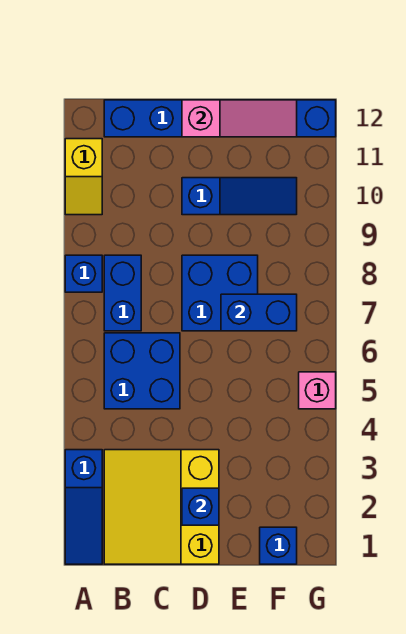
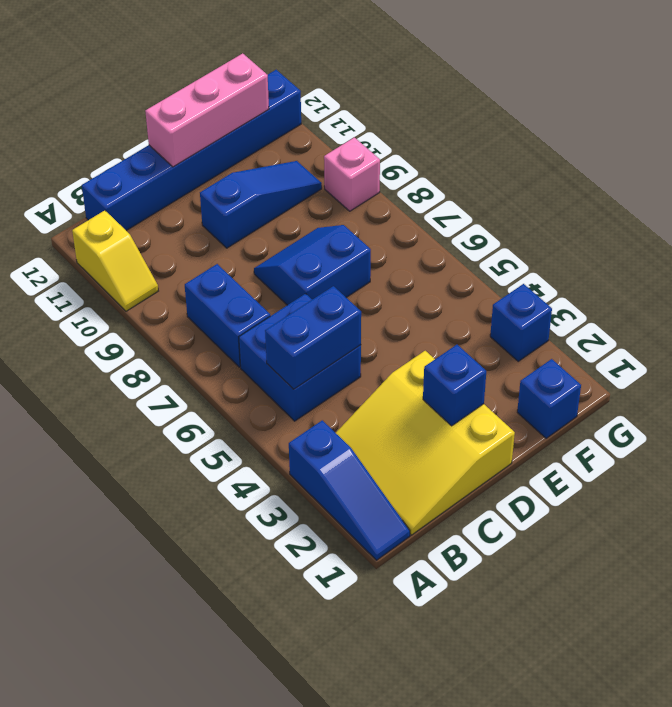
blue brick A8 level 1 -> blue brick G3 level 1
blue brick D7:E8 level 1 -> blue slope D7:E8 level 1 top 7
pink slope D12:F12 level 2 top D -> pink brick D12:F12 level 2
blue brick E7:F7 level 2 -> blue brick B5:C5 level 2
pink brick G5 level 1 -> pink brick G9 level 1

